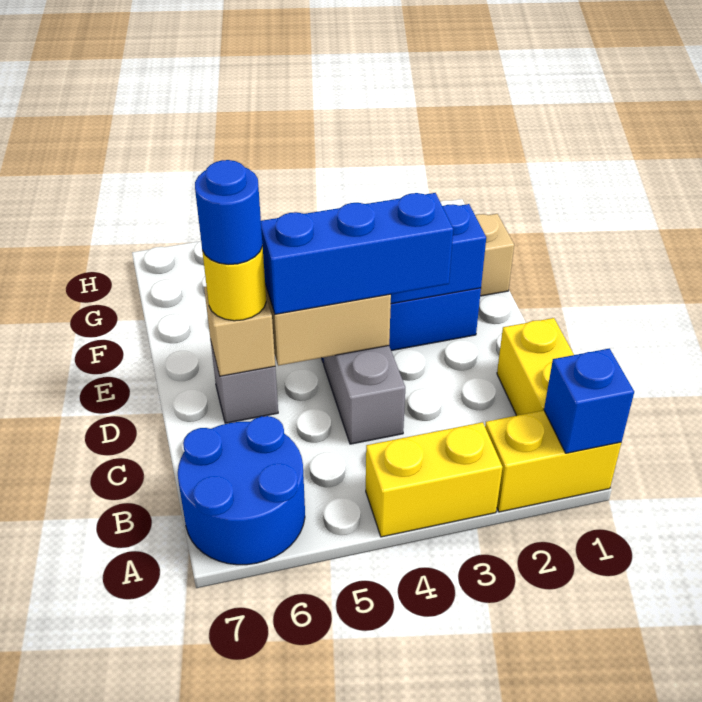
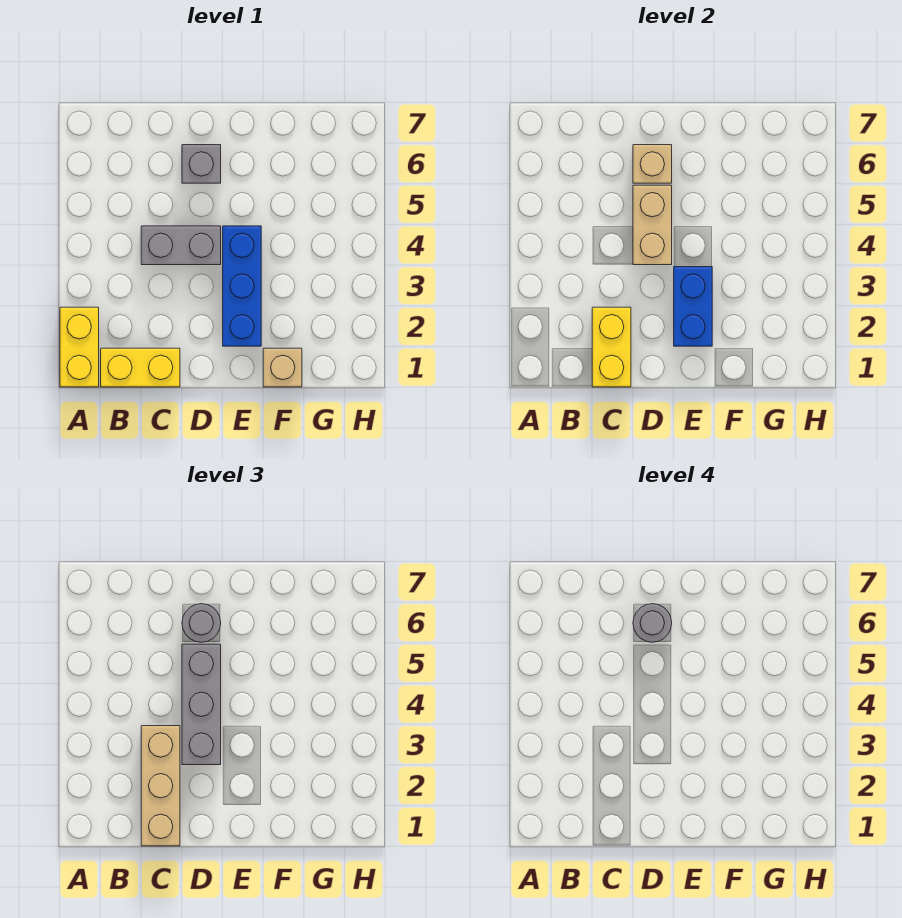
blue brick A1 level 2 -> none
yellow brick A3:A4 level 1 -> yellow brick C1:C2 level 2
blue round brick A6:B7 level 1 -> none
none -> tan brick C1:C3 level 3
blue brick D3:D5 level 3 -> grey brick D3:D5 level 3
yellow round brick D6 level 3 -> grey round brick D6 level 3
blue round brick D6 level 4 -> grey round brick D6 level 4

